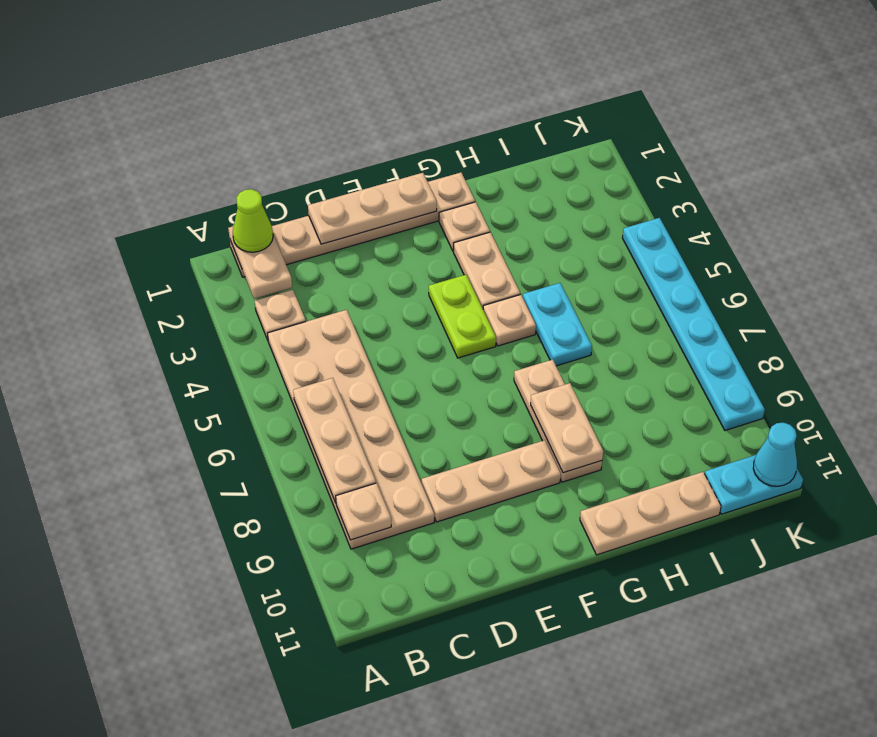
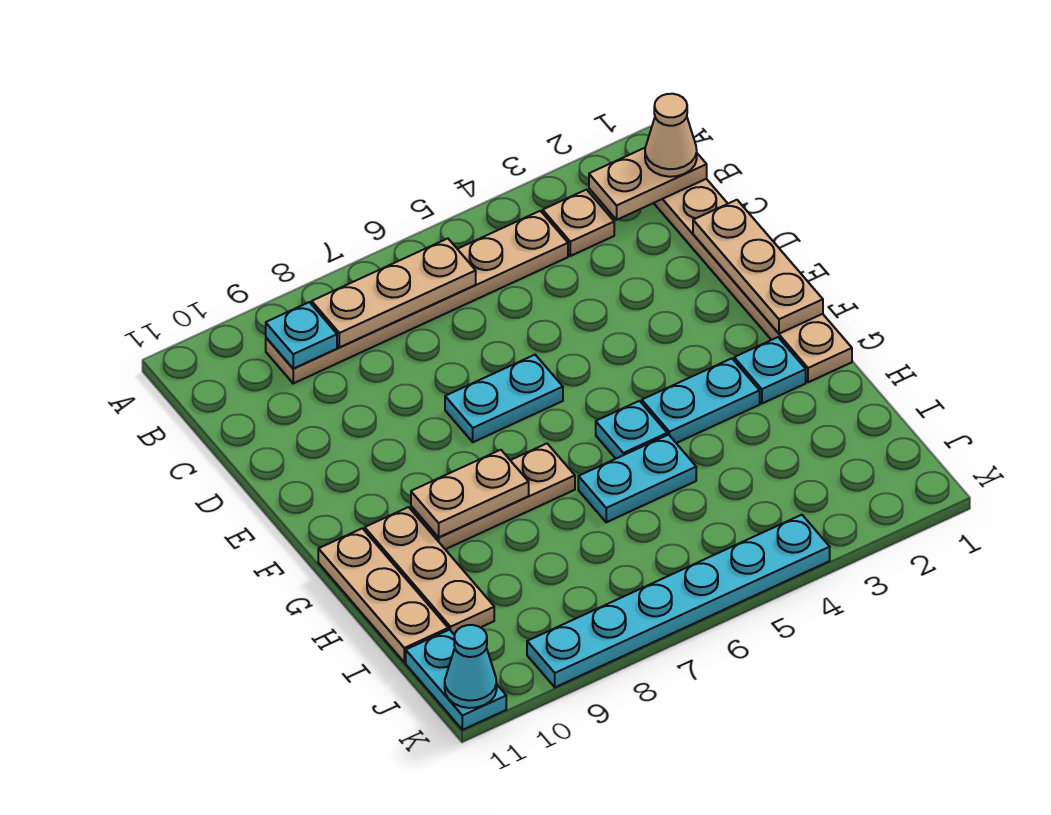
lime cone B1 level 3 -> tan cone B1 level 3
tan plate B4:C9 level 1 -> tan plate B4:B9 level 1
tan plate B9 level 2 -> cyan plate B9 level 2
tan plate D9:F9 level 1 -> tan plate G10:I10 level 1
none -> cyan plate E6:E7 level 1
lime plate F4:F5 level 1 -> none
tan plate G2 level 1 -> cyan plate G2 level 1
tan plate G3:G4 level 1 -> cyan plate G3:G4 level 1
tan plate G5 level 1 -> cyan plate G5 level 1

